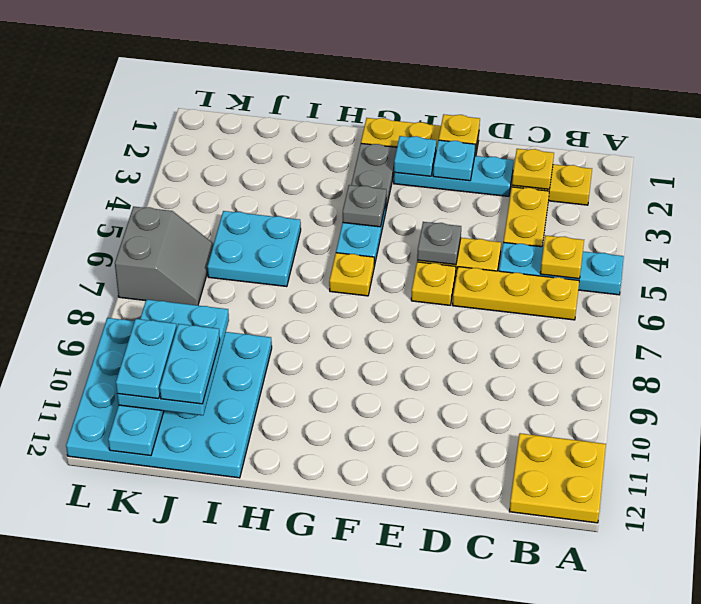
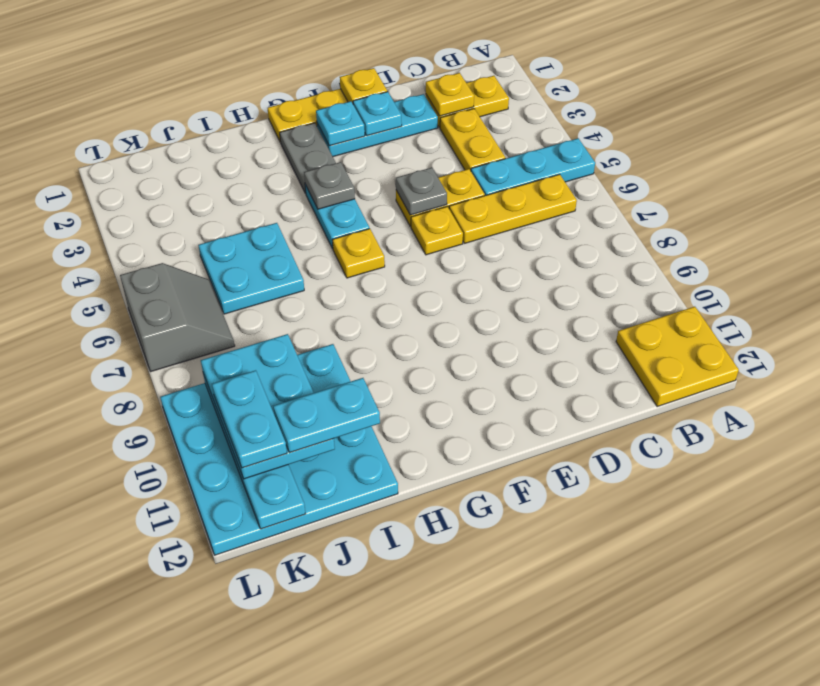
yellow plate B5 level 2 -> none
cyan plate J10:J11 level 4 -> cyan plate I11:J11 level 4

